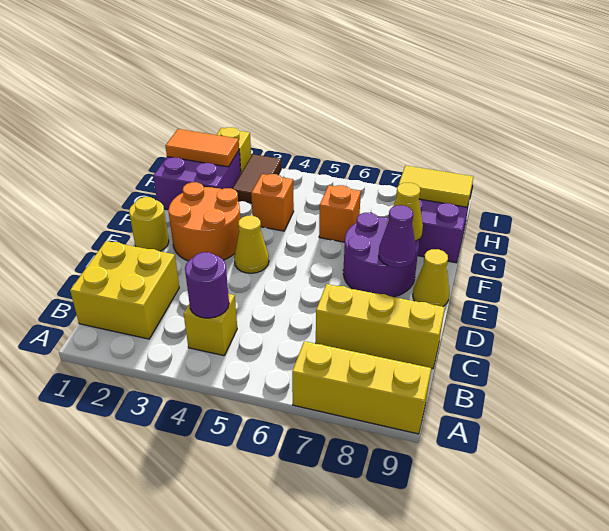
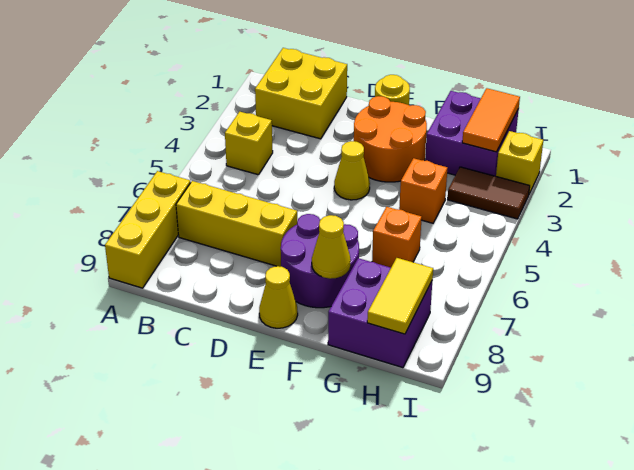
purple round brick B4 level 2 -> none
yellow brick C7:C9 level 1 -> yellow brick B7:D7 level 1
purple cone E8 level 2 -> none

